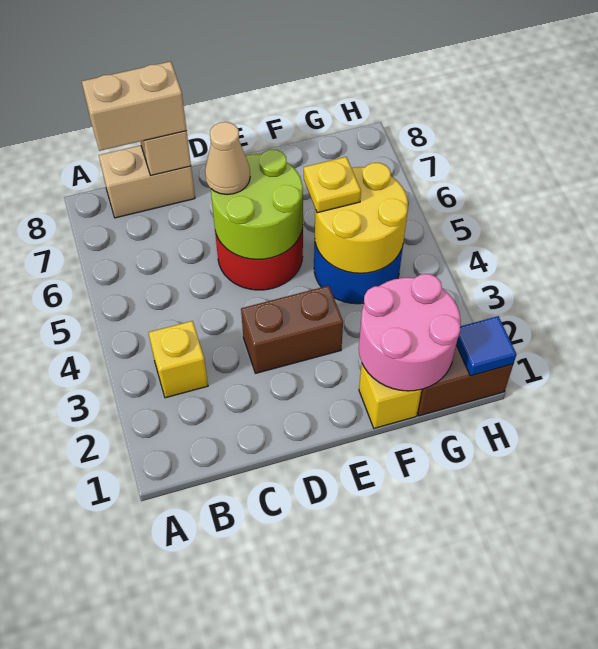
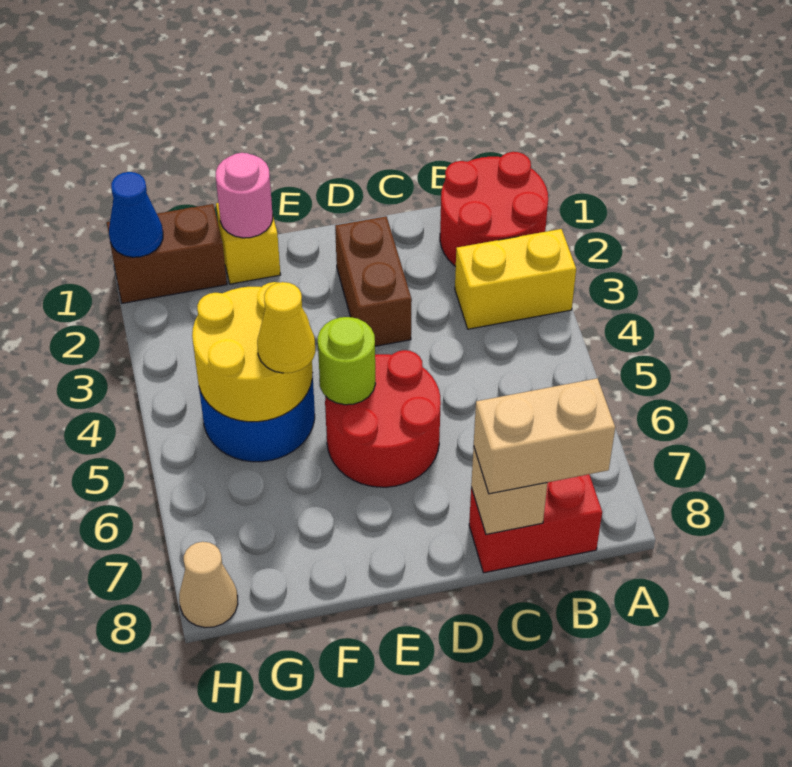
none -> red round brick A1:B2 level 1
yellow brick B3 level 1 -> yellow brick A3:B3 level 1
tan brick B8:C8 level 1 -> red brick B8:C8 level 1
brown brick D3:E3 level 1 -> brown brick D2:D3 level 1
lime round brick D5:E6 level 2 -> lime round brick E5 level 2
tan cone D6 level 3 -> tan cone H8 level 1
pink round brick F1:G2 level 2 -> pink round brick F1 level 2
yellow plate F5 level 3 -> yellow cone F5 level 3
blue tile H1 level 2 -> blue cone H1 level 2

